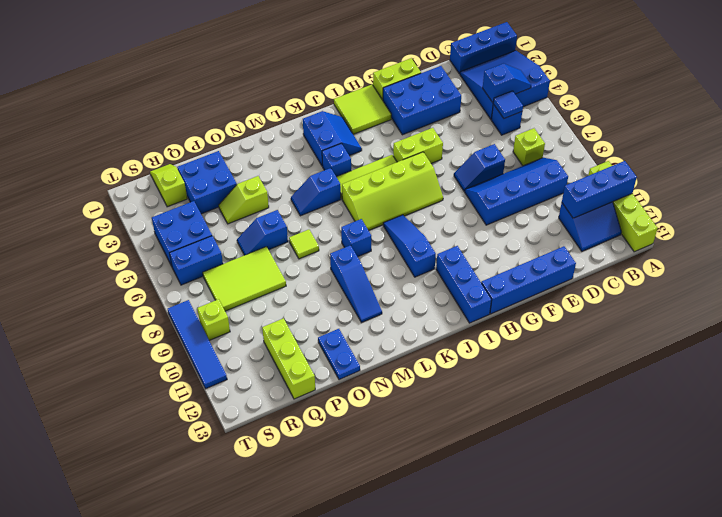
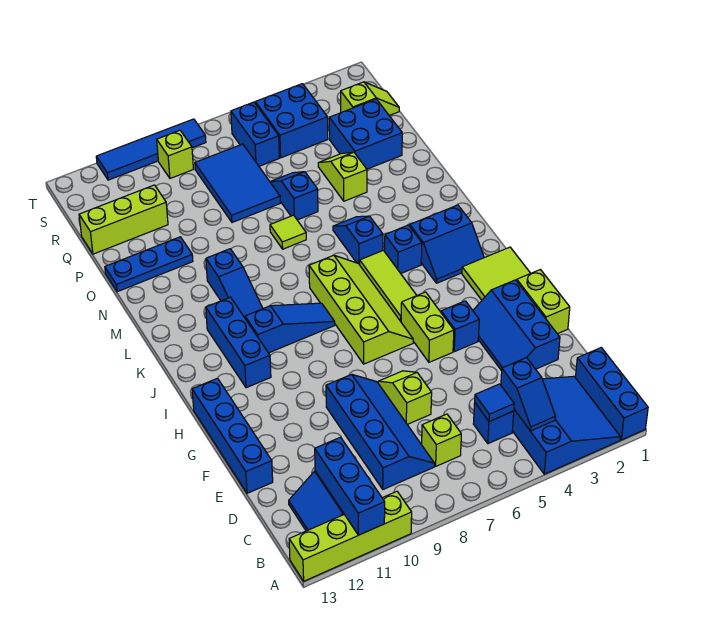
blue brick E2:G3 level 1 -> blue slope E2:G3 level 1 top 2
blue slope E7:F7 level 1 top E -> lime slope E7:F7 level 1 top E
lime slope H6:K7 level 1 top 6 -> lime slope H6:K7 level 1 top 7
blue brick I11:I13 level 1 -> blue brick I11:K11 level 1
blue brick L8 level 1 -> blue brick G4 level 1
blue slope M9:M11 level 1 top 9 -> blue slope K10:M10 level 1 top M
blue plate O12:O13 level 1 -> blue plate O11:O13 level 1
lime tile P7:R8 level 1 -> blue tile P7:R8 level 1

